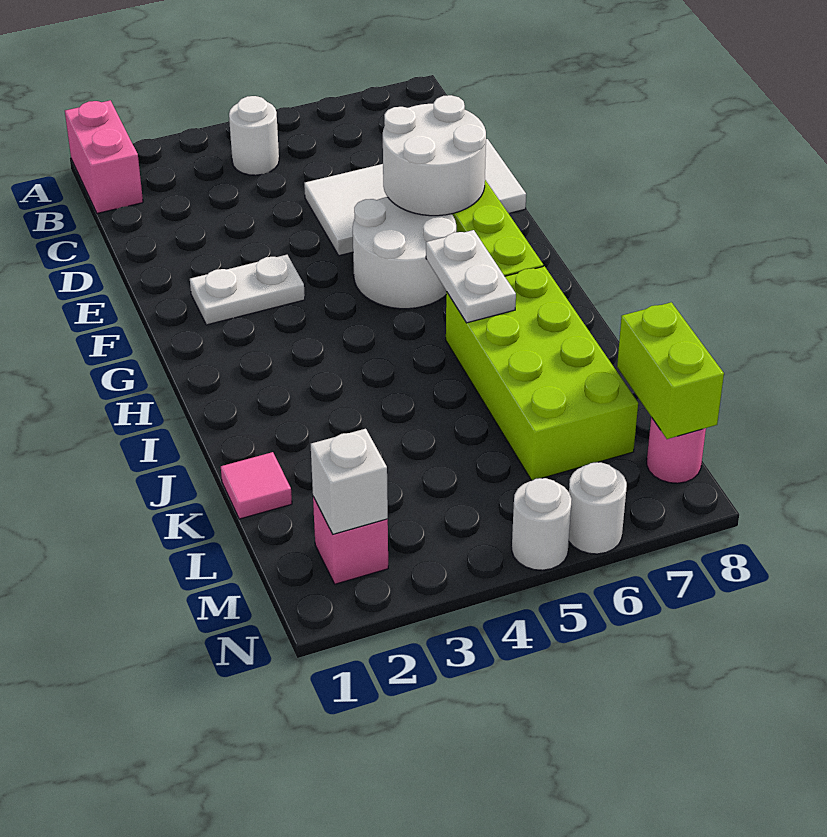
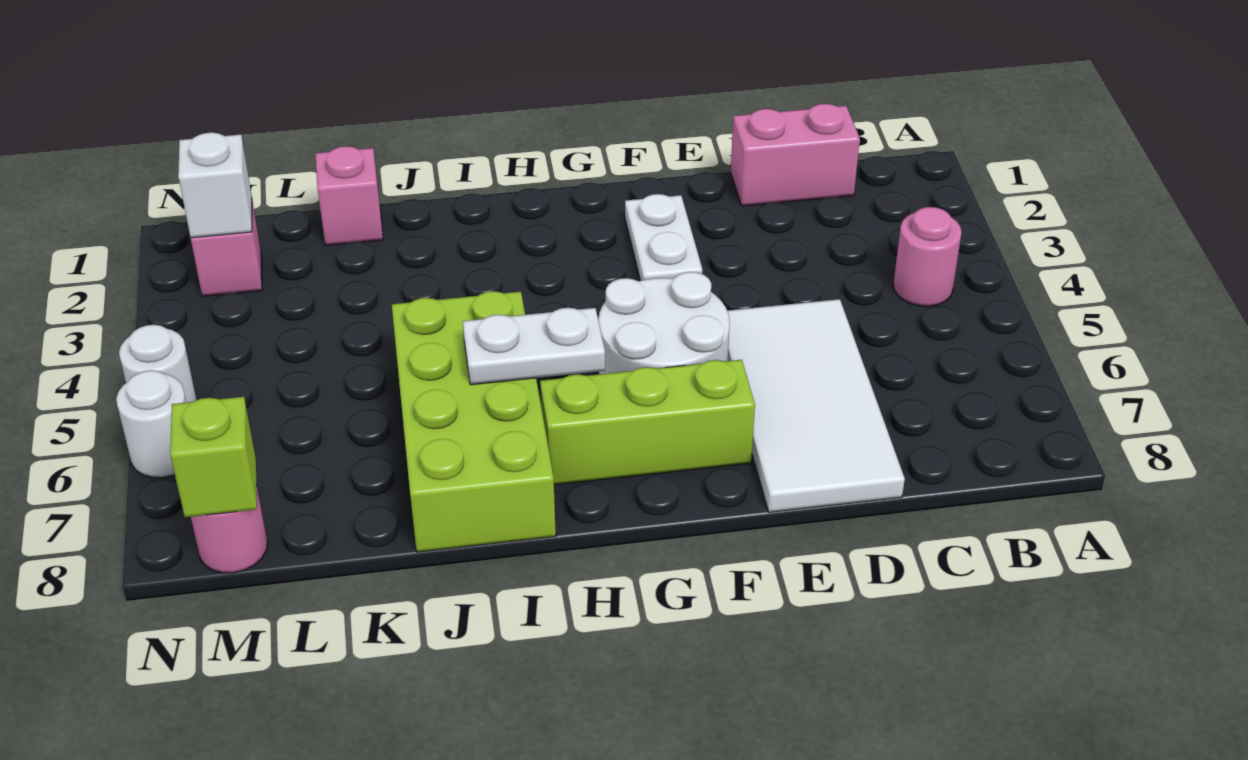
pink brick A1:B1 level 1 -> pink brick C1:D1 level 1
white round brick B4 level 1 -> pink round brick B4 level 1
white round brick E6:F7 level 2 -> none
lime brick I6:L7 level 1 -> lime brick I5:J8 level 1
pink tile K1 level 1 -> pink brick K1 level 1
lime brick L8:M8 level 2 -> lime brick M8 level 2

